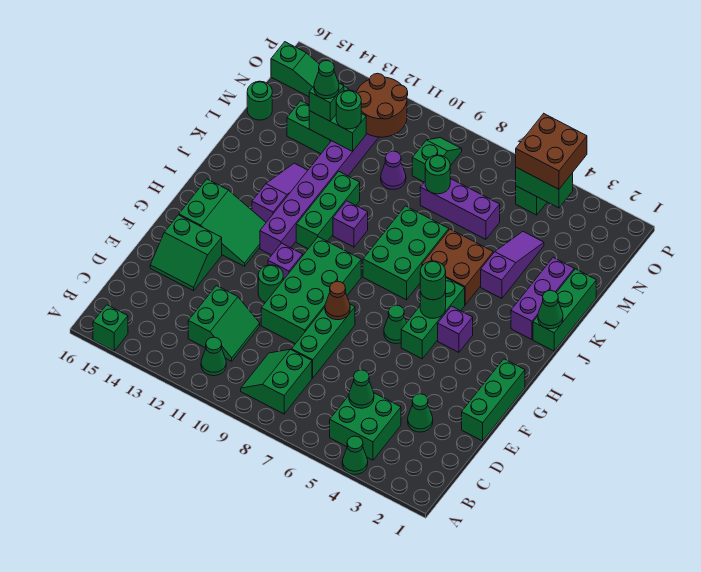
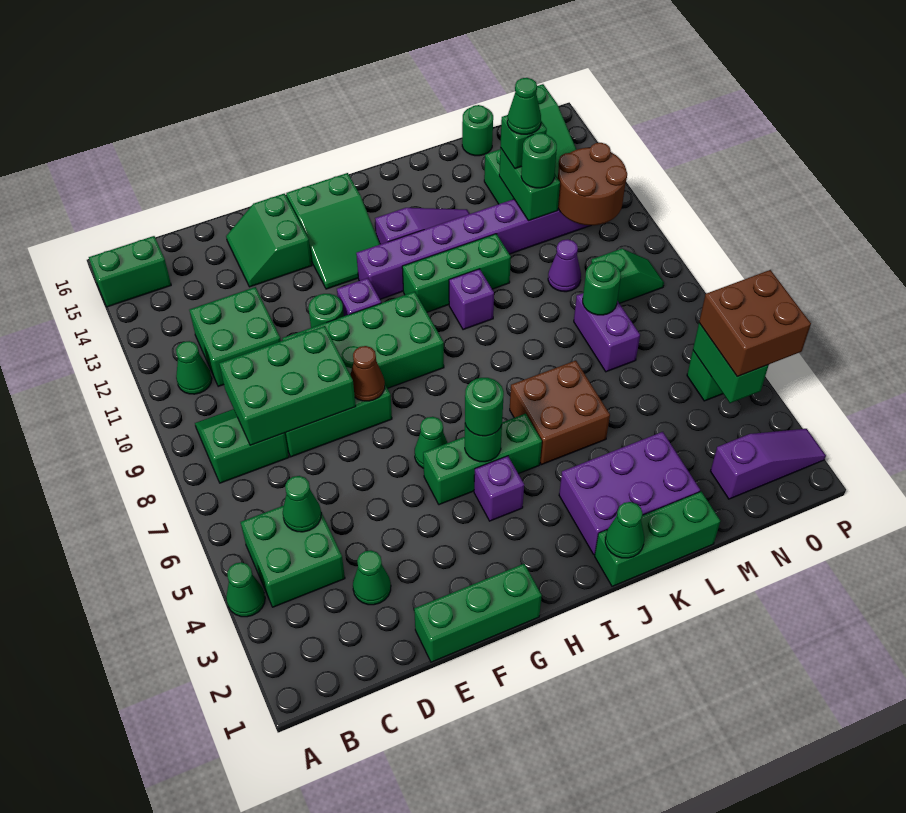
green brick A15 level 1 -> green brick A15:B15 level 1
green slope C11:D12 level 1 top 12 -> green brick C11:D12 level 1
green brick I7:K8 level 1 -> green brick C8:E9 level 2
purple brick J2:L2 level 1 -> purple brick J2:L3 level 1
purple slope K4:M4 level 1 top K -> purple slope N2:P2 level 1 top N
purple brick M6:M8 level 1 -> purple brick M7:M8 level 1

